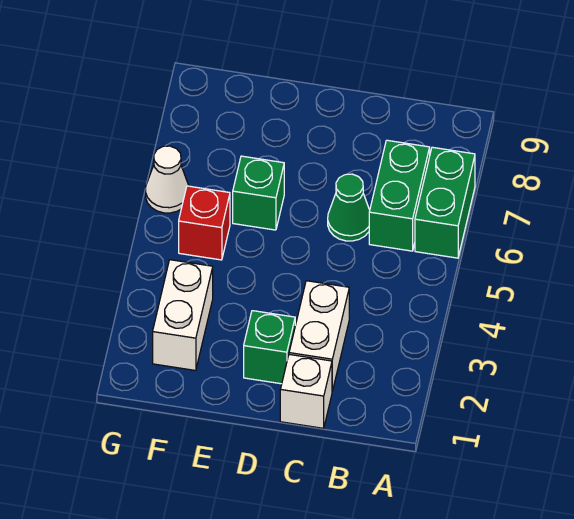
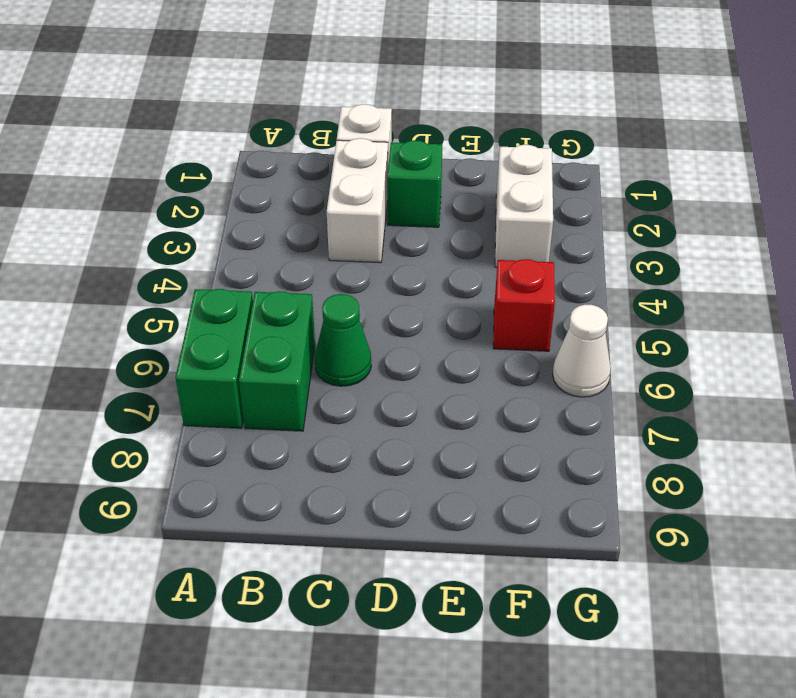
green brick E6 level 1 -> none

